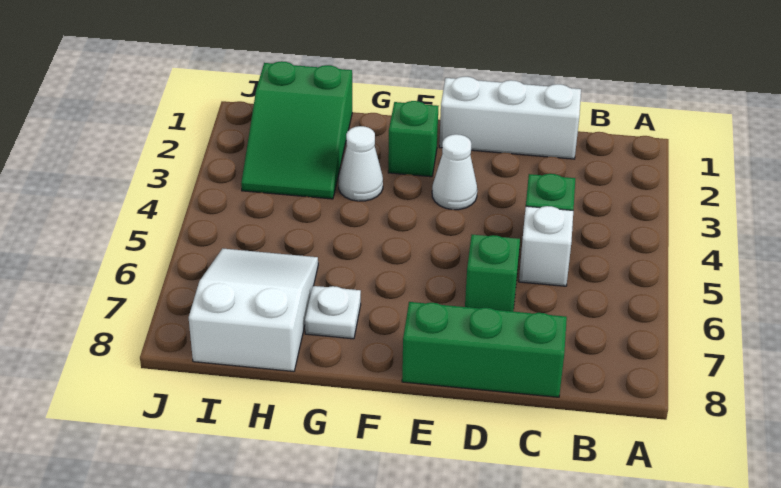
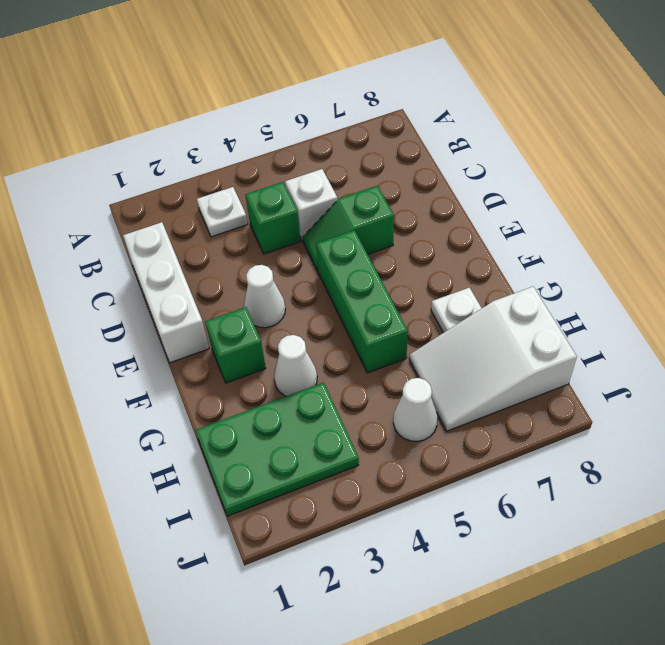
none -> white plate B3 level 1
green brick C8:E8 level 1 -> green brick E5:G5 level 1
green slope H1:I3 level 1 top 1 -> green plate H1:I3 level 1
none -> white cone I5 level 1

